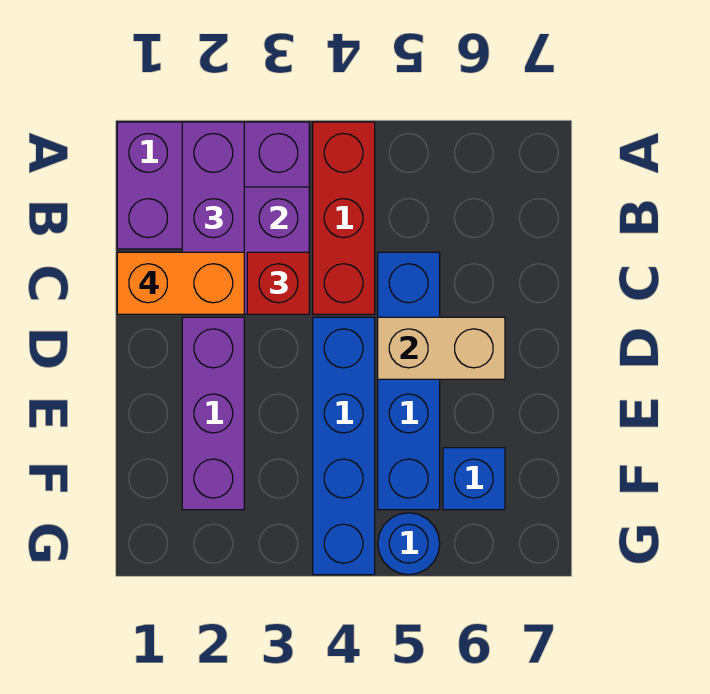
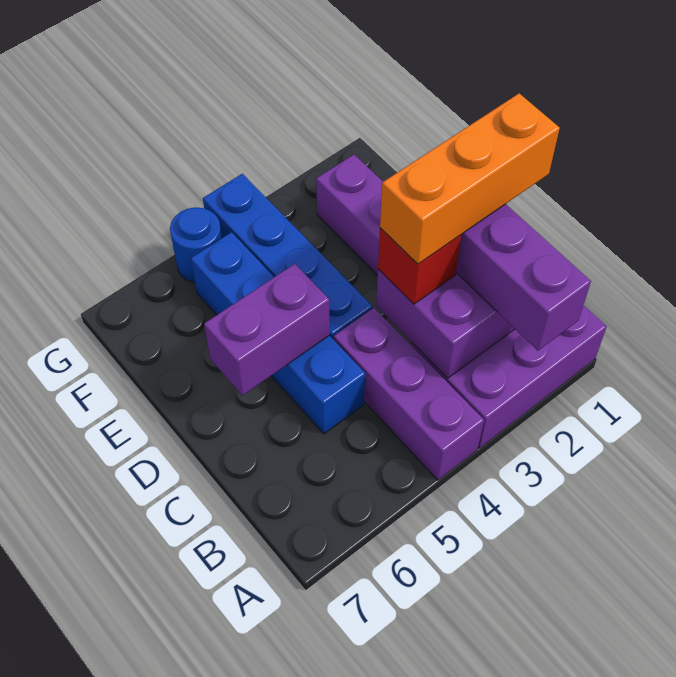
red brick A4:C4 level 1 -> purple brick A4:C4 level 1
orange brick C1:C2 level 4 -> orange brick C1:C3 level 4
tan brick D5:D6 level 2 -> purple brick D5:D6 level 2
blue brick F6 level 1 -> none

